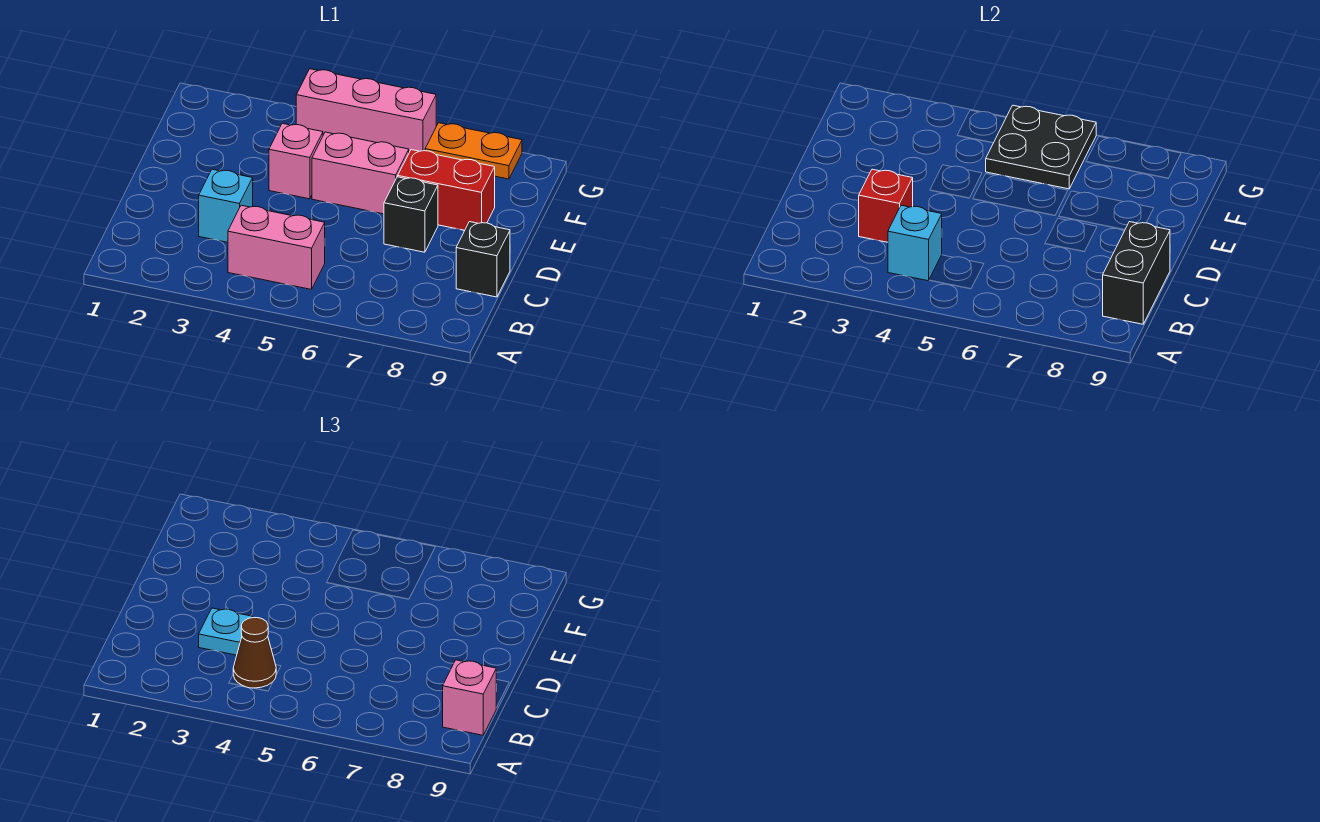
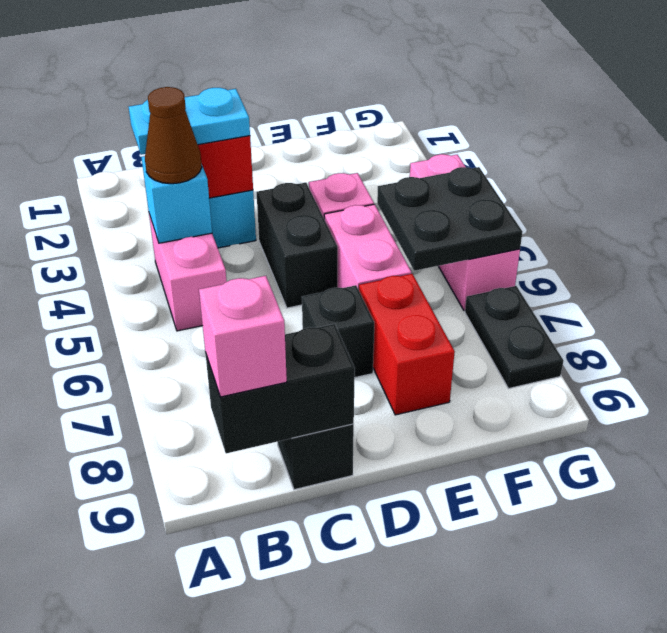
cyan plate C3 level 3 -> cyan plate B3:C3 level 3
none -> black brick D4:D5 level 1
orange plate G7:G8 level 1 -> black plate G7:G8 level 1

